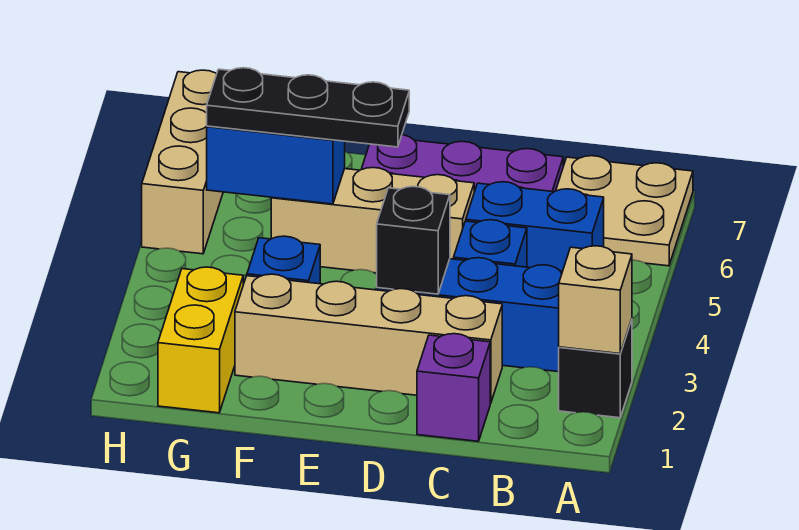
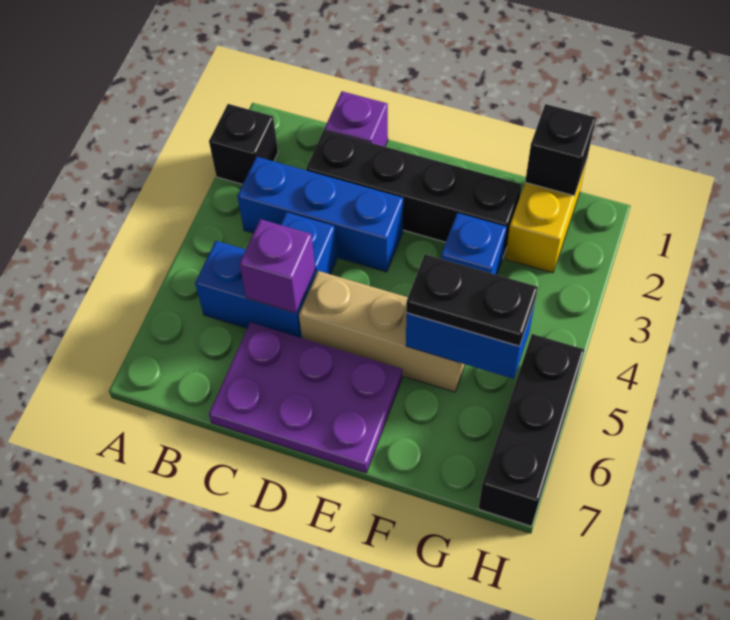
tan brick A2 level 2 -> none
tan plate A6:B7 level 1 -> none
tan brick C2:F2 level 1 -> black brick C2:F2 level 1
none -> purple brick C5 level 2
black brick D3 level 2 -> black brick G1 level 2
black plate E5:G5 level 3 -> black plate F5:G5 level 3
tan brick H5:H7 level 1 -> black brick H5:H7 level 1

